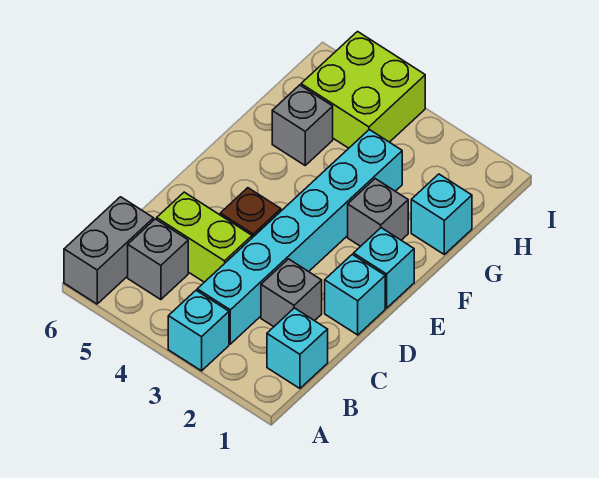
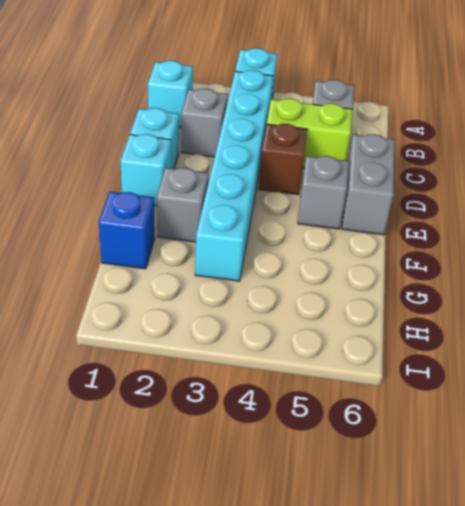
grey brick A6:B6 level 1 -> grey brick D6:E6 level 1
cyan brick G1 level 1 -> blue brick G1 level 1
grey brick G5 level 1 -> grey brick E5 level 1
lime brick H4:I5 level 1 -> none

